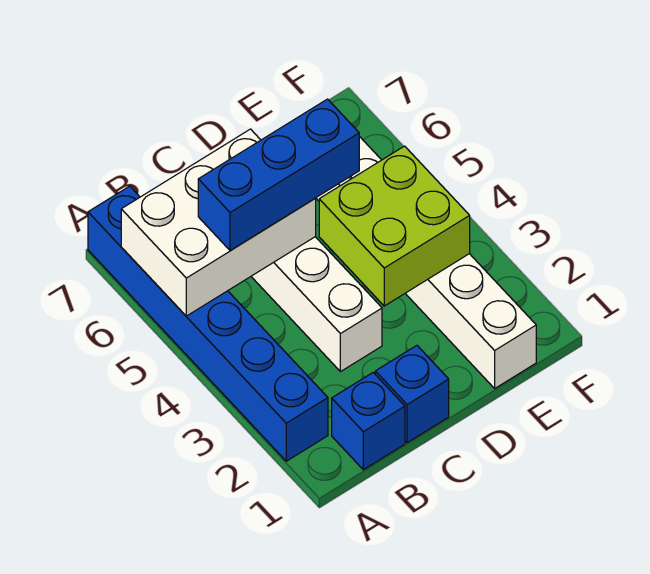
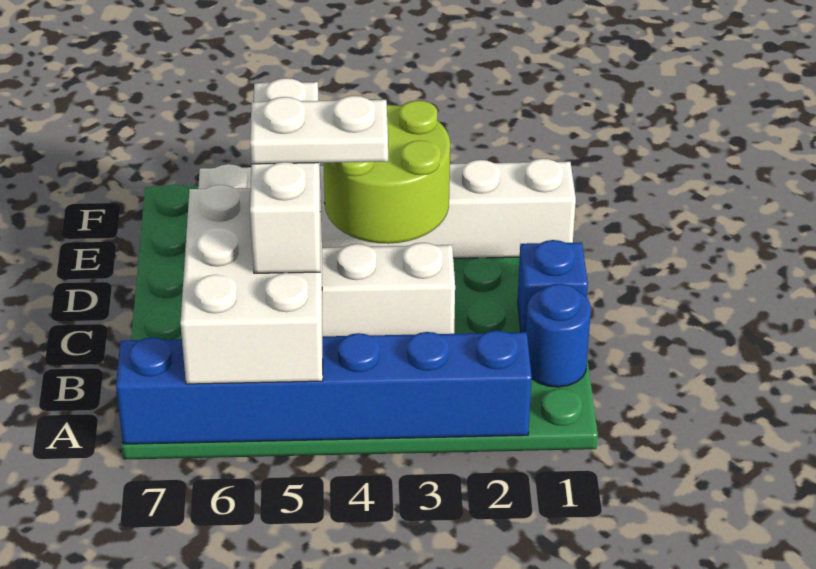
blue brick B1 level 1 -> blue round brick B1 level 1
blue brick B5:D5 level 3 -> white brick B5:D5 level 3
none -> white plate C4:C5 level 4
lime brick D3:E4 level 2 -> lime round brick D3:E4 level 2

